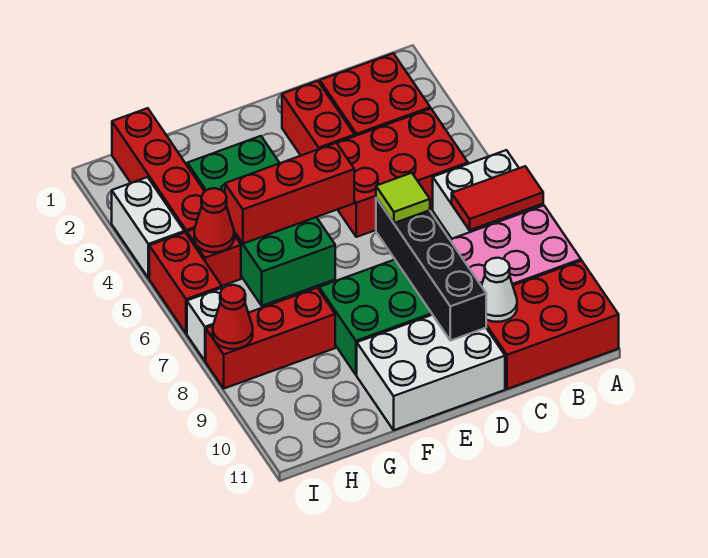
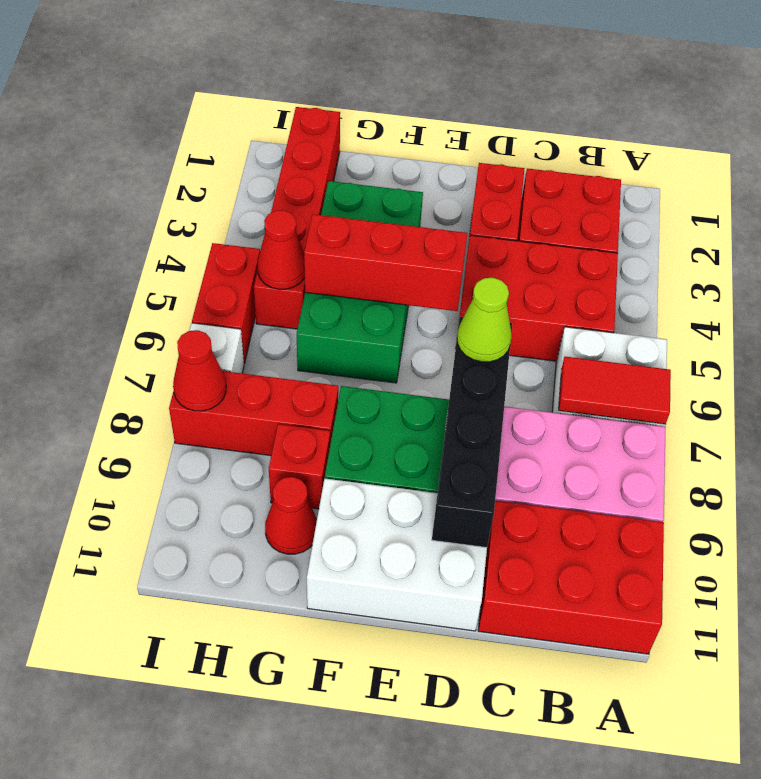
white cone C10 level 2 -> none
lime tile D7 level 3 -> lime cone D7 level 3
none -> red brick G9 level 1
none -> red cone G10 level 1
white brick I3:I4 level 1 -> none

